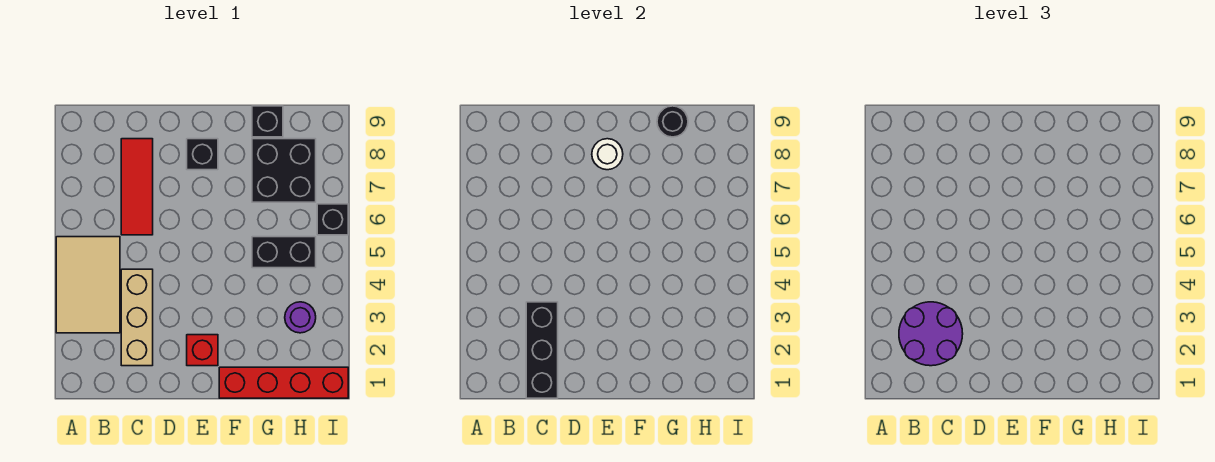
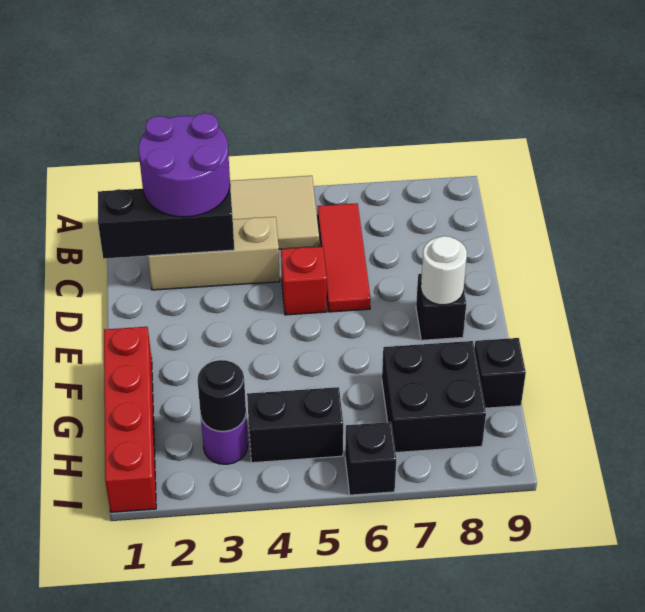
red tile C6:C8 level 1 -> red tile B6:D6 level 1
red brick E2 level 1 -> red brick D5 level 1
black brick G5:H5 level 1 -> black brick H4:H5 level 1
black round brick G9 level 2 -> black round brick H3 level 2

